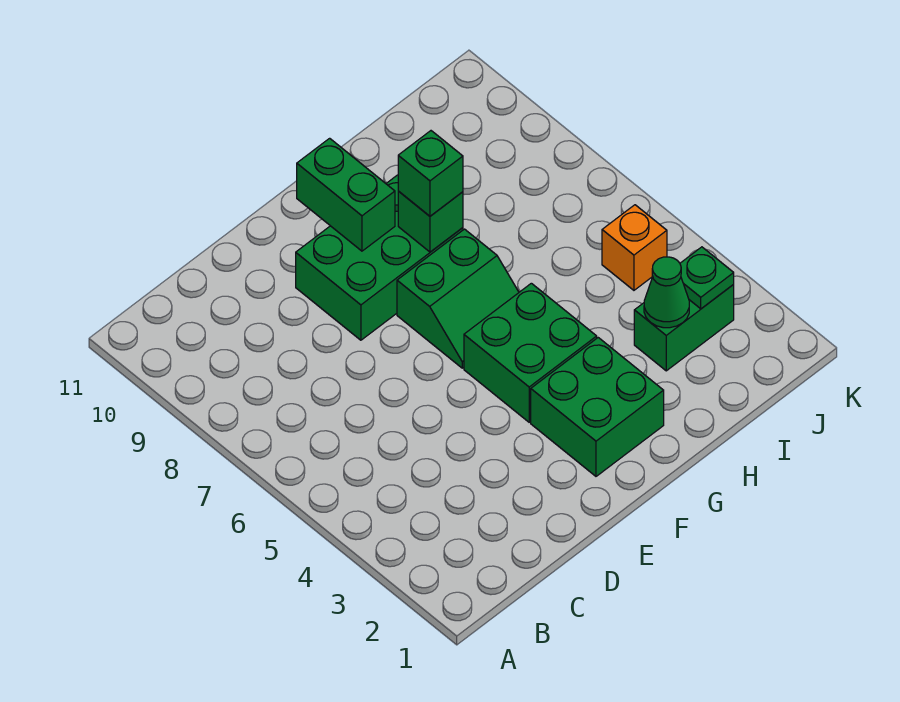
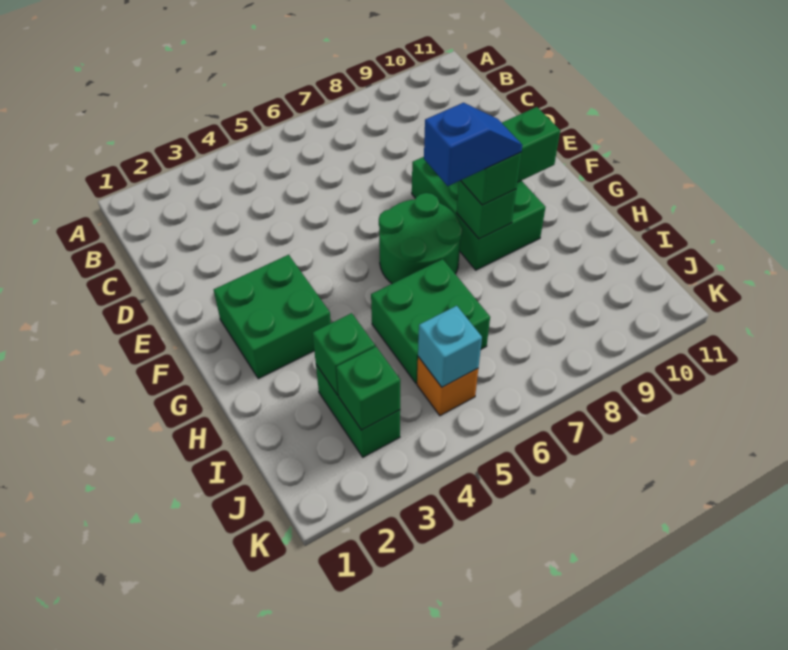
green brick F4:G5 level 1 -> green brick H5:I6 level 1
green slope F6:G7 level 1 top 7 -> green round brick F6:G7 level 1
none -> blue slope G7:G8 level 4 top 7
green cone I3 level 2 -> green brick I3 level 2
green plate J3 level 2 -> green brick J3 level 2
none -> cyan brick J5 level 2

